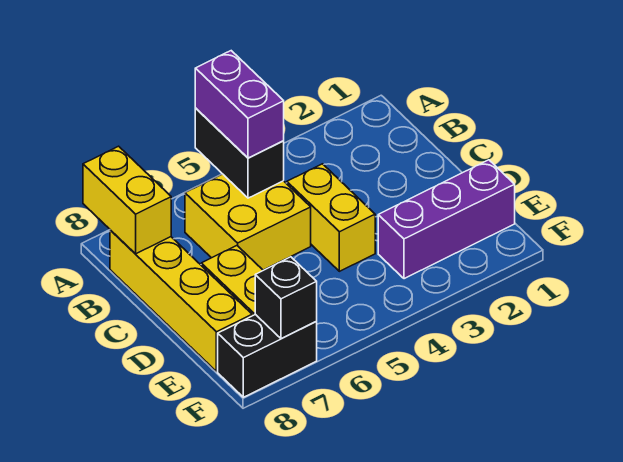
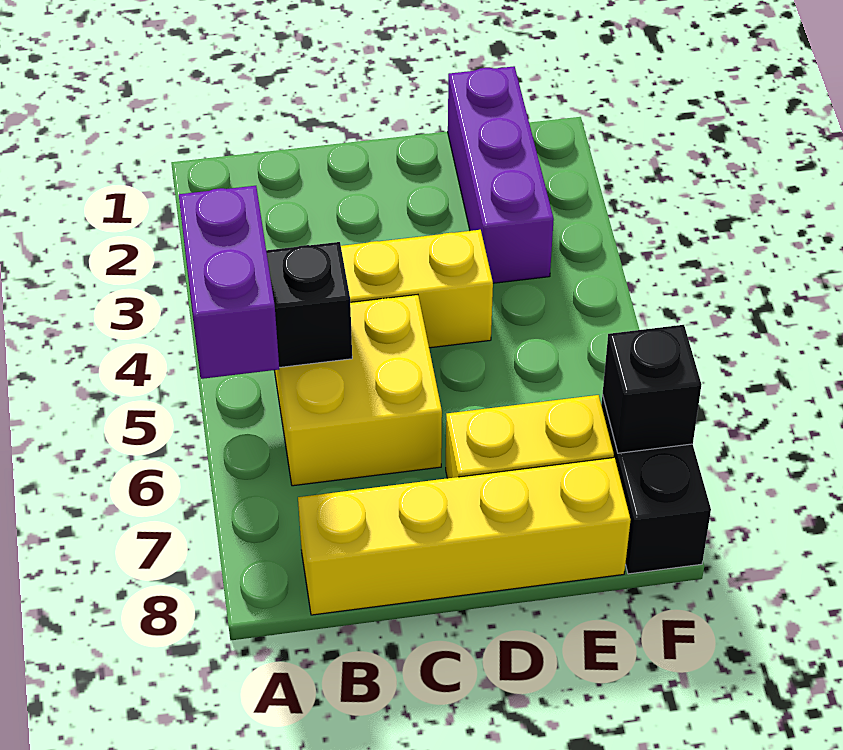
purple brick A5:B5 level 3 -> purple brick A5:A6 level 3
yellow brick A8:B8 level 2 -> none

